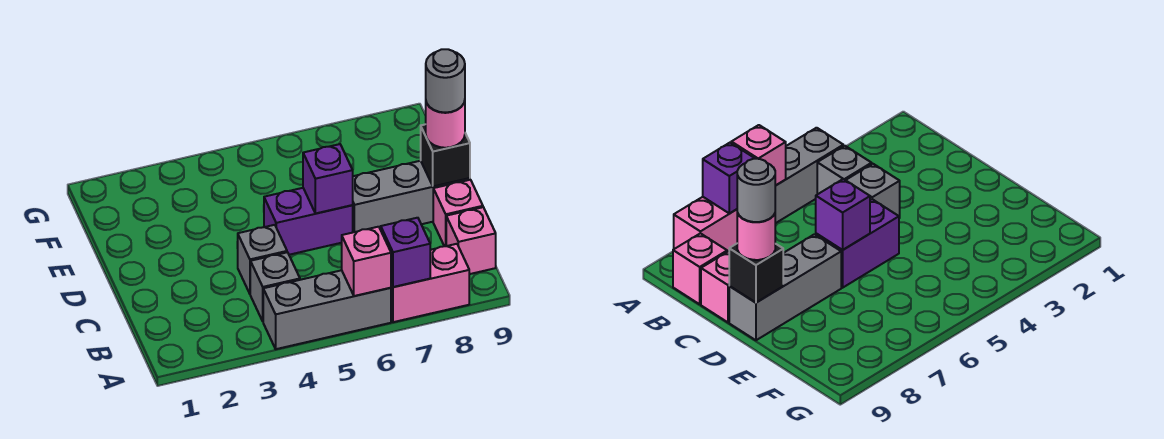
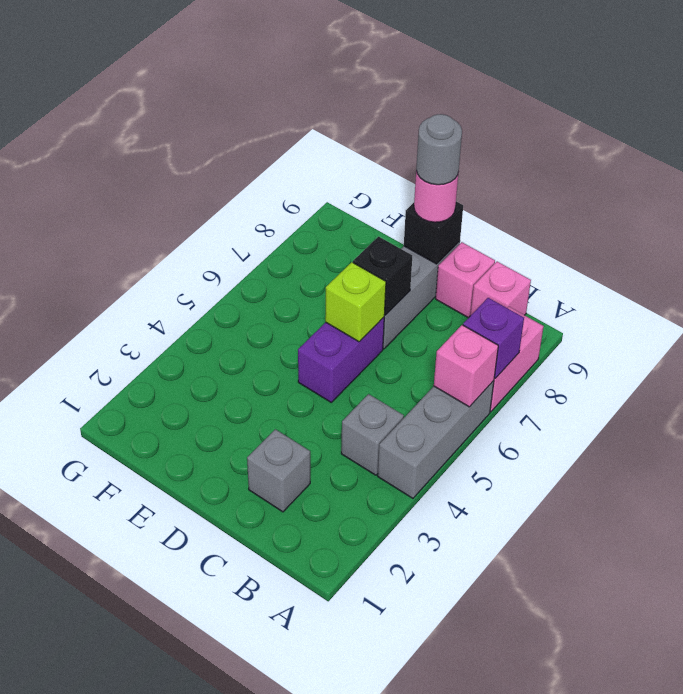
grey brick C4 level 1 -> grey brick C2 level 1
purple brick D6 level 2 -> lime brick D6 level 2
none -> black brick D7 level 2

